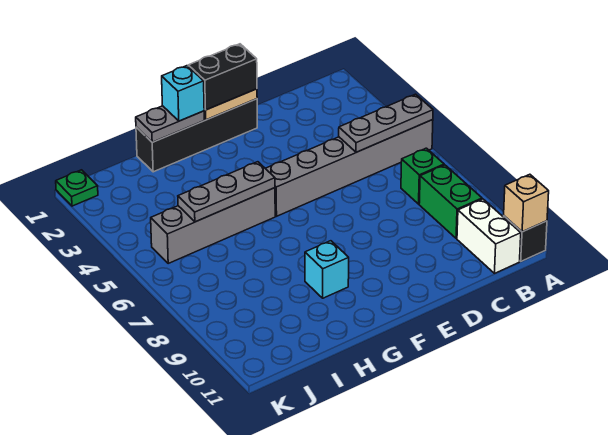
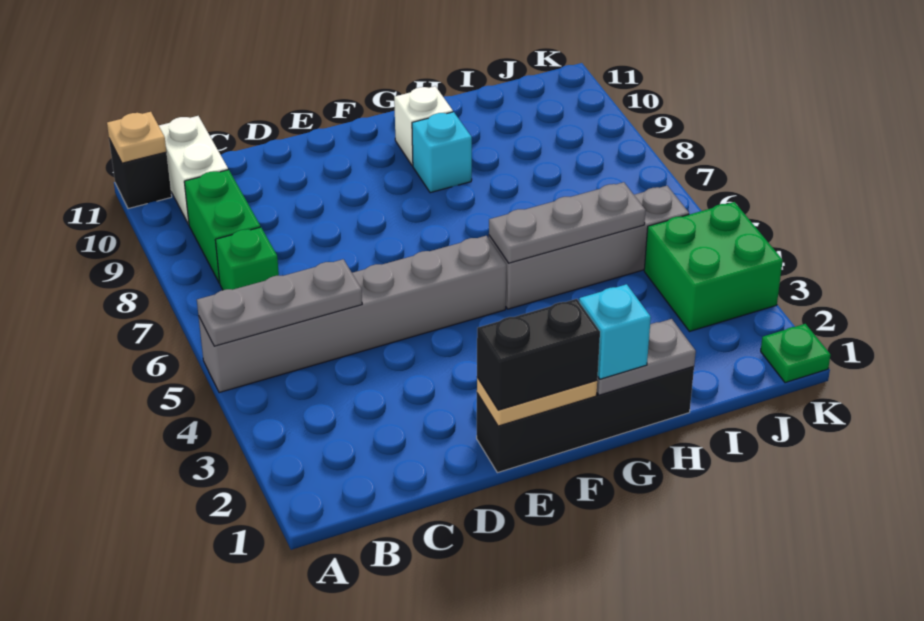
tan brick A11 level 2 -> tan plate A11 level 2
none -> white brick G10 level 1
none -> green brick J3:K4 level 1

